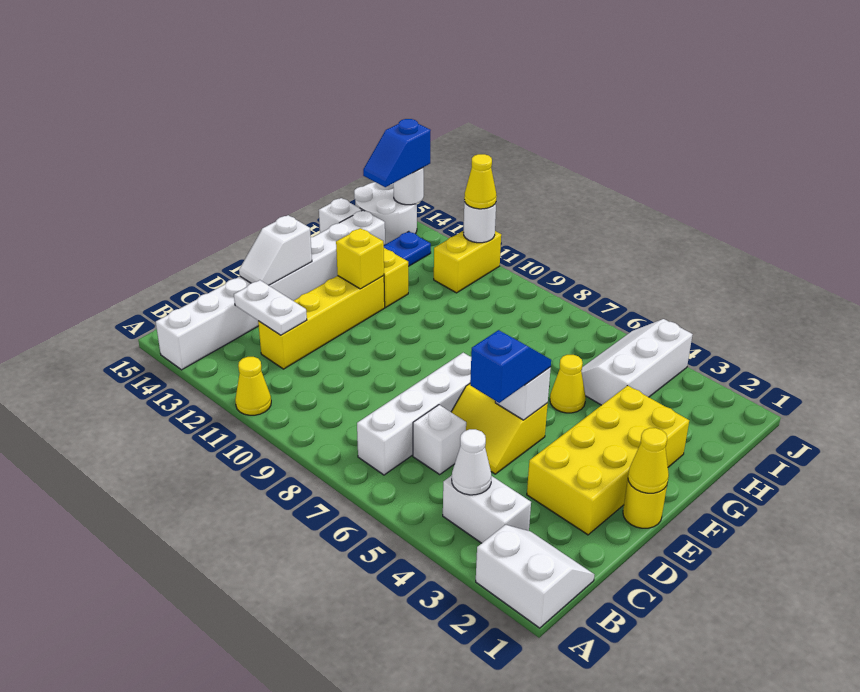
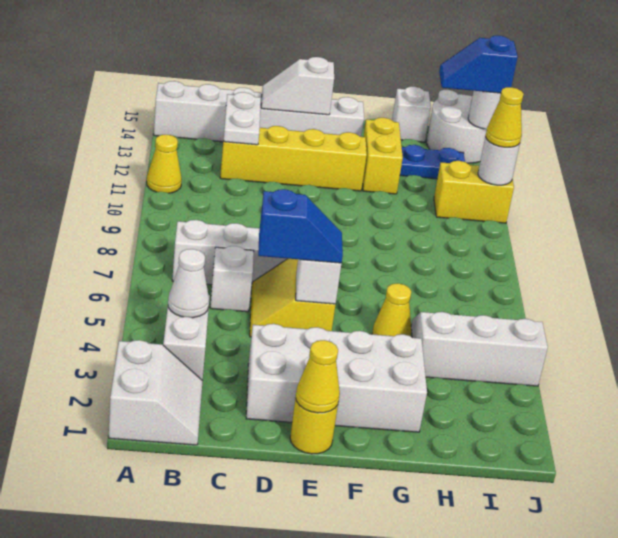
white brick A14:H14 level 1 -> white brick A14:F14 level 1
yellow brick D2:G3 level 1 -> white brick D2:G3 level 1
yellow brick F12 level 2 -> none

